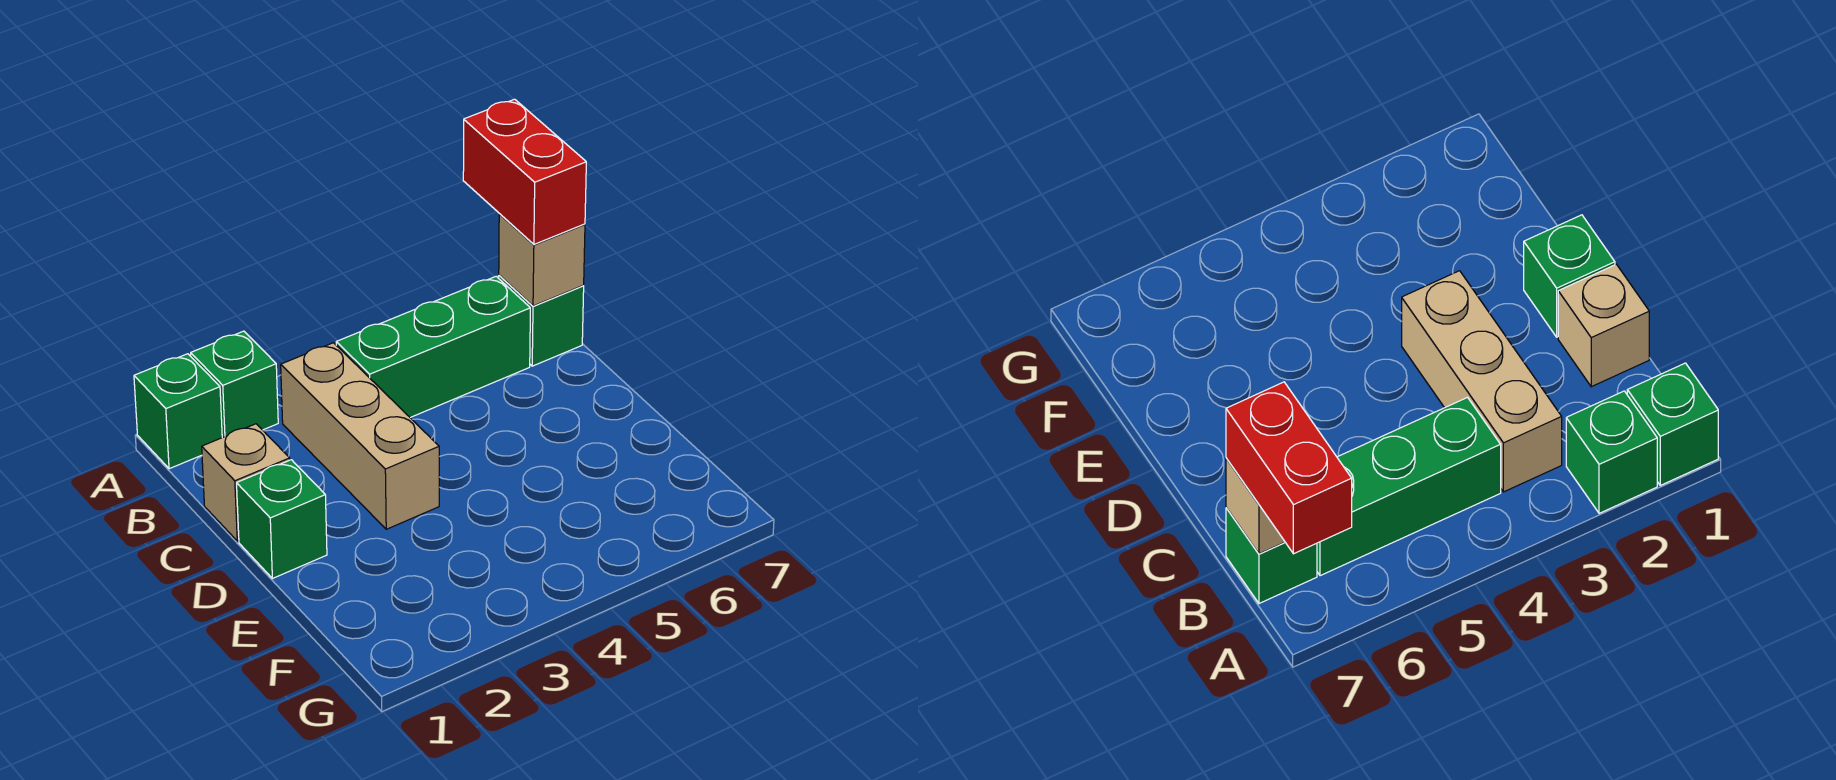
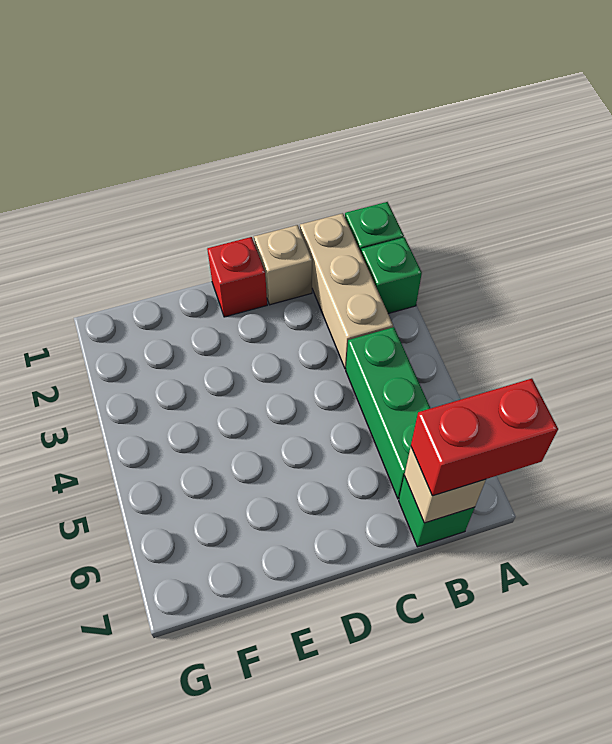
tan brick B3:D3 level 1 -> tan brick B1:B3 level 1
green brick D1 level 1 -> red brick D1 level 1

